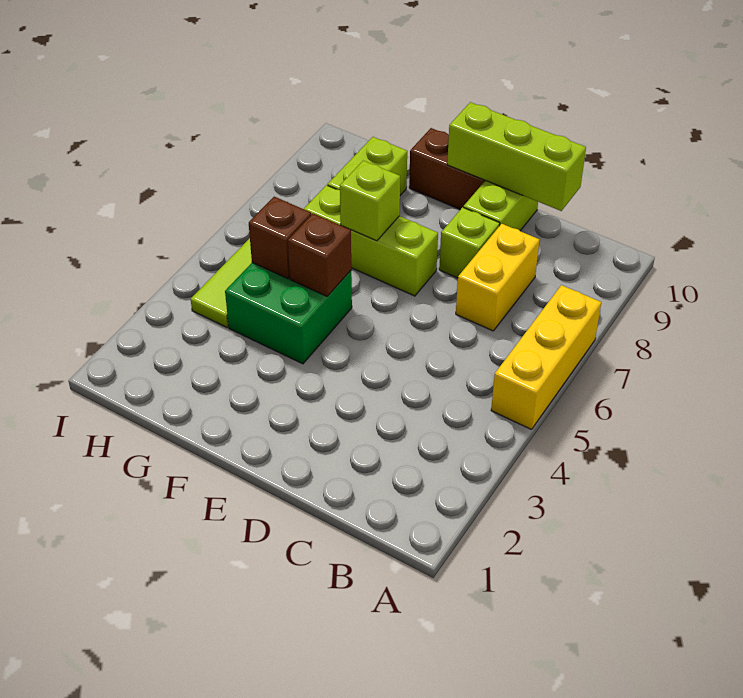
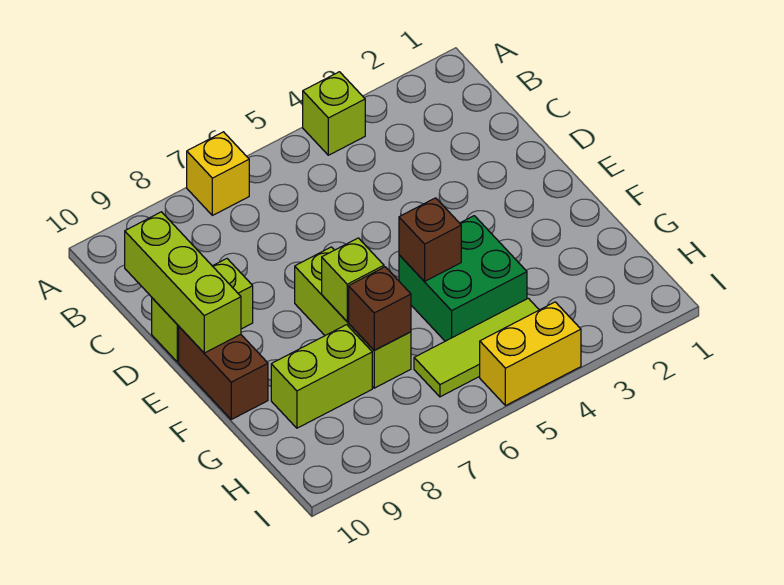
yellow brick A5:A7 level 1 -> yellow brick A7 level 1
yellow brick C7:C8 level 1 -> yellow brick I4:I5 level 1
lime brick D8 level 1 -> lime brick A4 level 1
brown brick G5 level 2 -> brown brick G7 level 2

